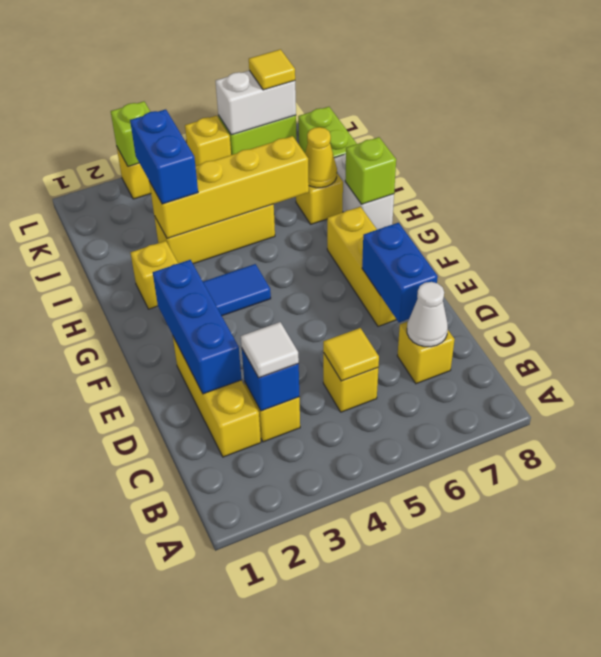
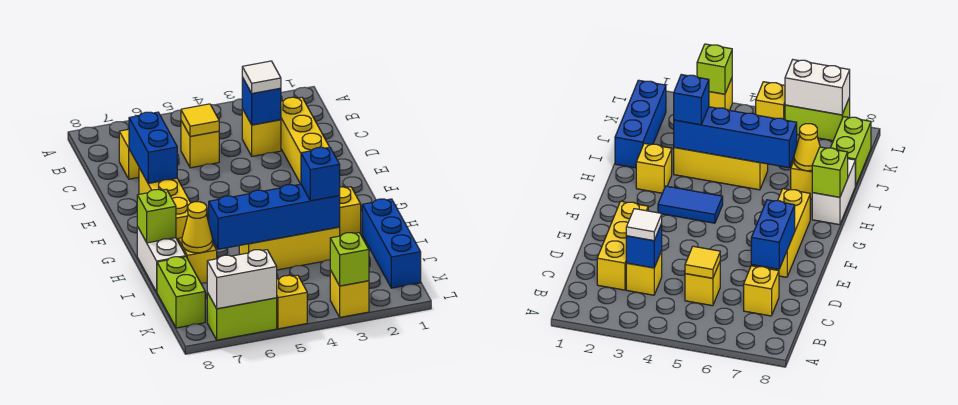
white cone C7 level 2 -> none
blue brick D2:F2 level 2 -> blue brick I1:K1 level 1
yellow brick I3:I6 level 2 -> blue brick I3:I6 level 2
blue brick I3:J3 level 3 -> blue brick I3 level 3
yellow tile L7 level 3 -> none

